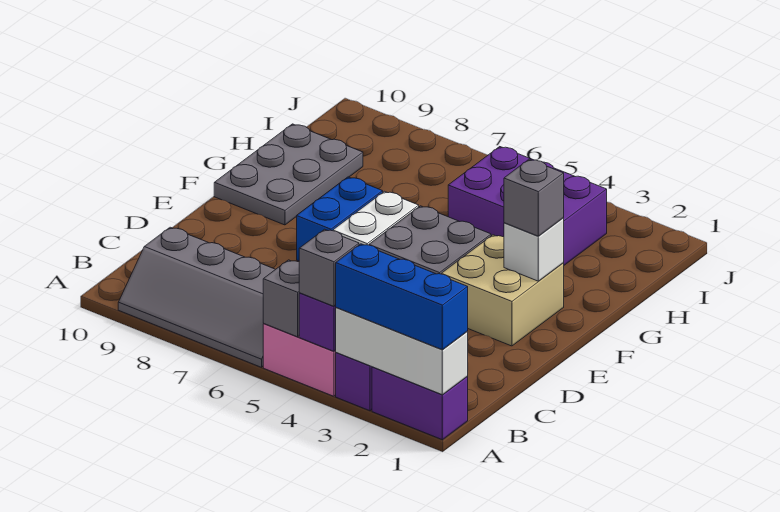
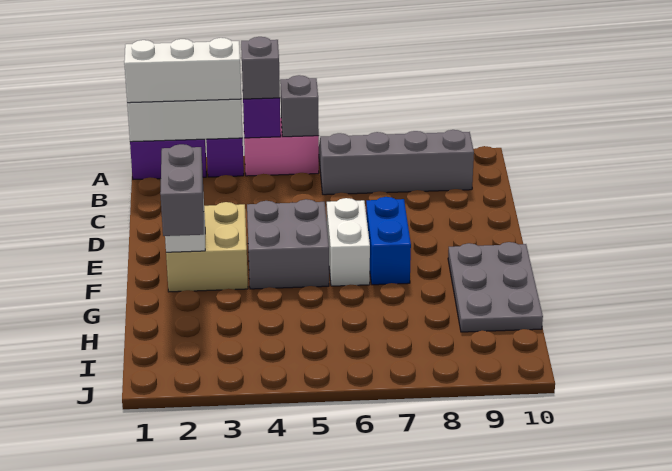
blue brick A1:A3 level 3 -> white brick A1:A3 level 3
grey brick F2 level 3 -> grey brick F2:G2 level 3
purple brick H3:I5 level 1 -> none

